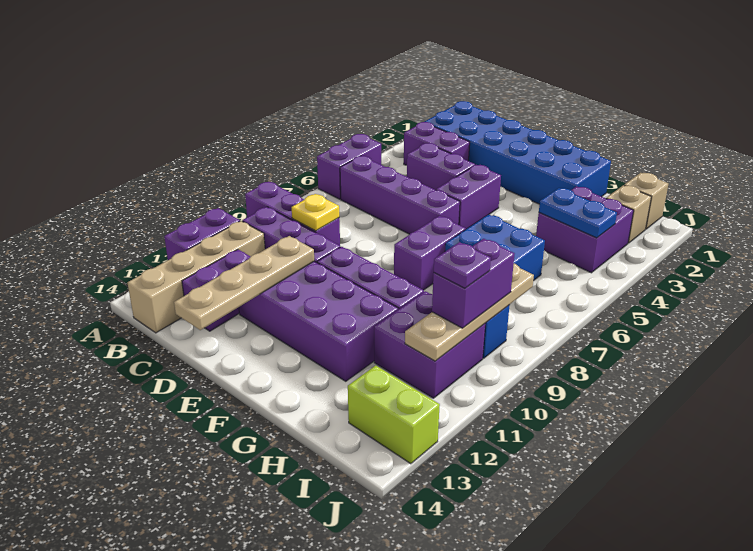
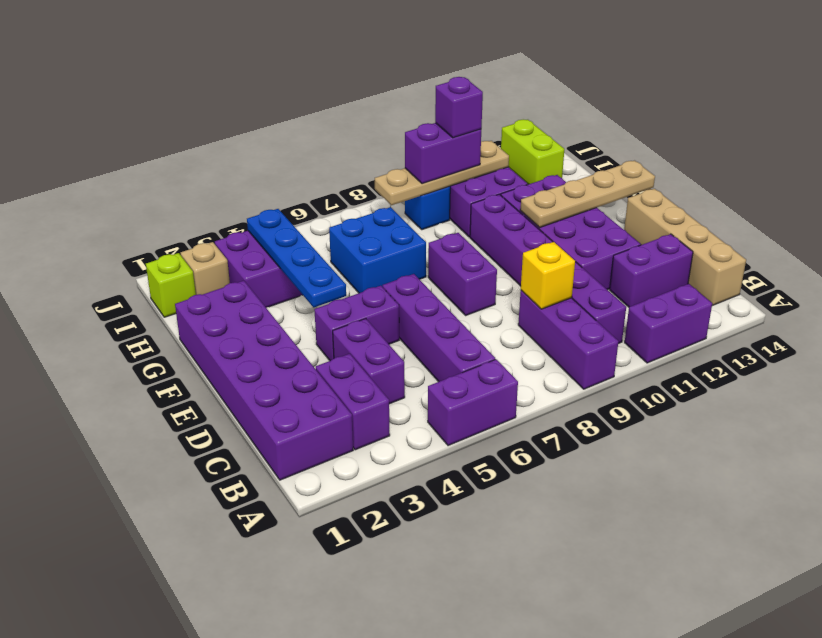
blue brick B1:G2 level 1 -> purple brick B1:G2 level 1
tan brick B11:B14 level 1 -> tan brick B14:E14 level 1
yellow plate C9 level 2 -> yellow brick C9 level 2
tan plate D11:D14 level 2 -> tan plate F11:F14 level 2
purple brick F7:F8 level 1 -> purple brick E8:F8 level 1
blue plate H4:I4 level 2 -> blue plate F4:I4 level 2
tan brick I1 level 1 -> lime brick I1 level 1
purple plate I10 level 4 -> purple brick I10 level 4

